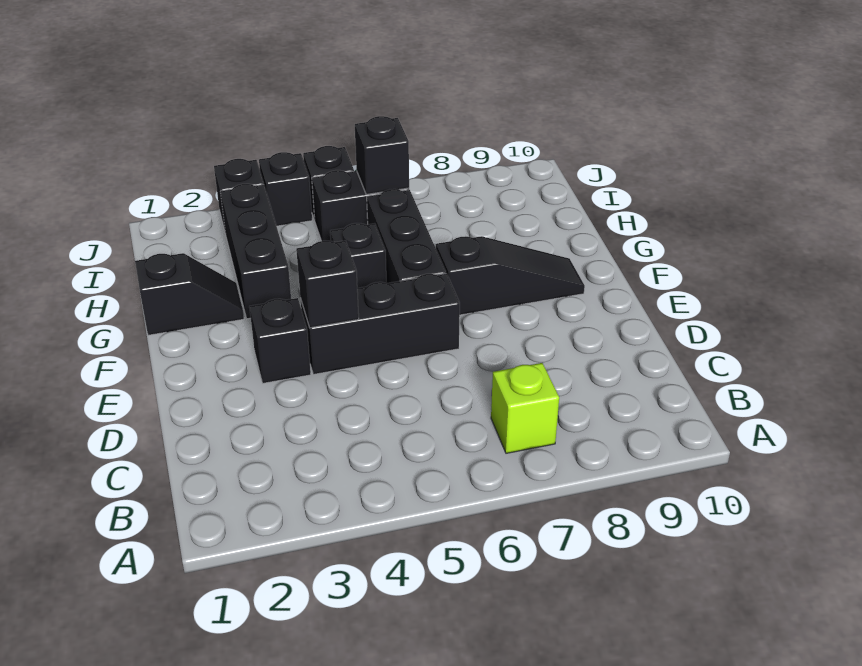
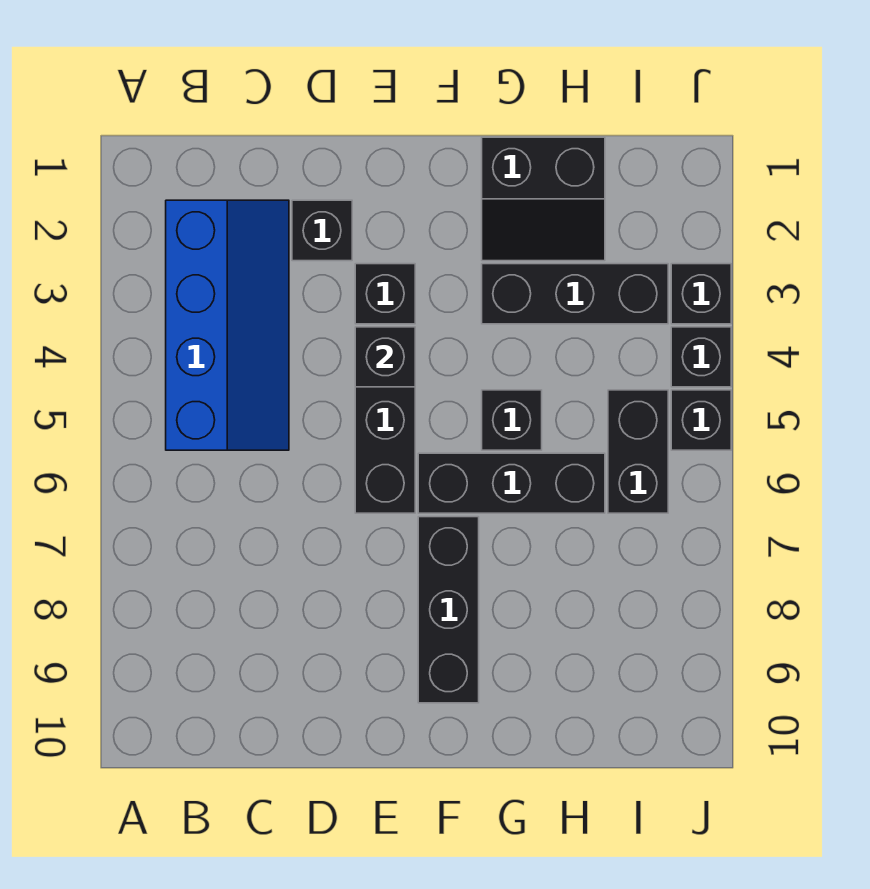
none -> blue slope B2:C5 level 1 top B
lime brick B7 level 1 -> none
black slope F7:F9 level 1 top 7 -> black brick F7:F9 level 1
black slope G1:G2 level 1 top 1 -> black slope G1:H2 level 1 top 1
black brick I6 level 2 -> black brick D2 level 1

